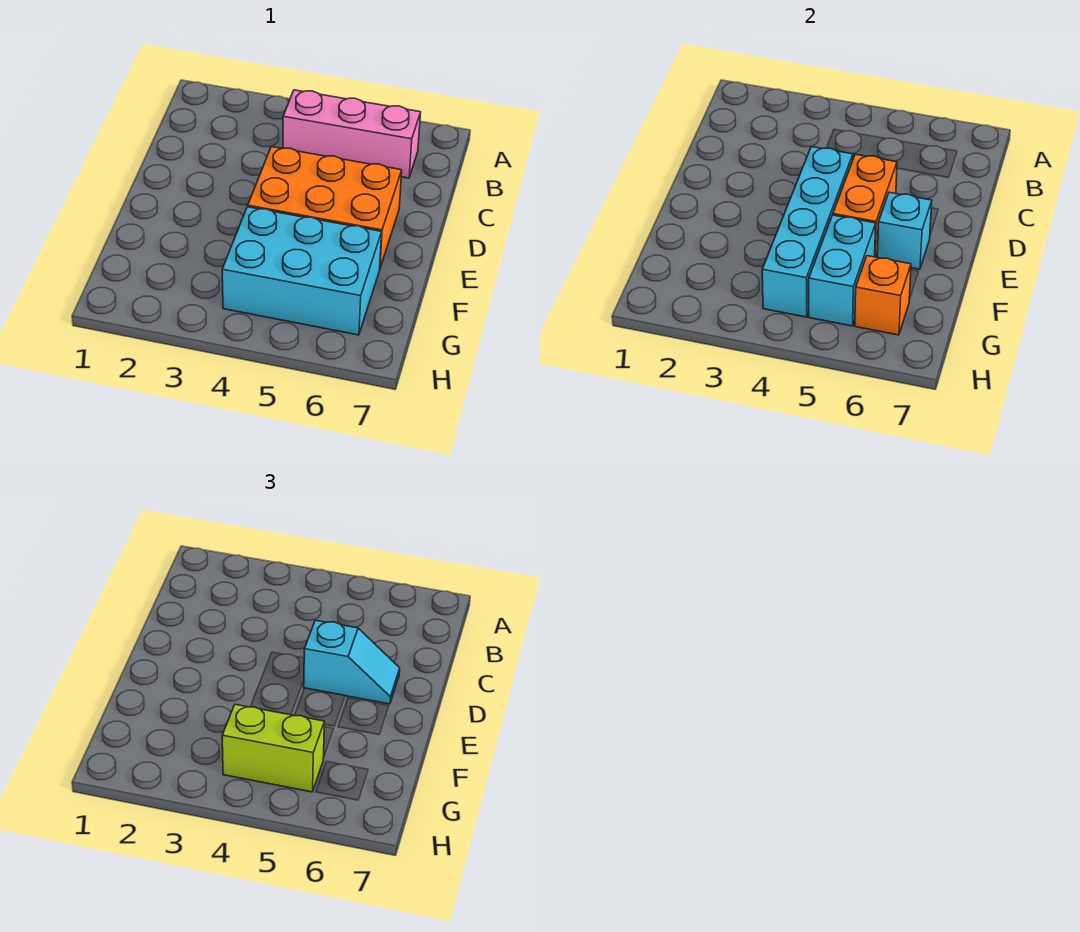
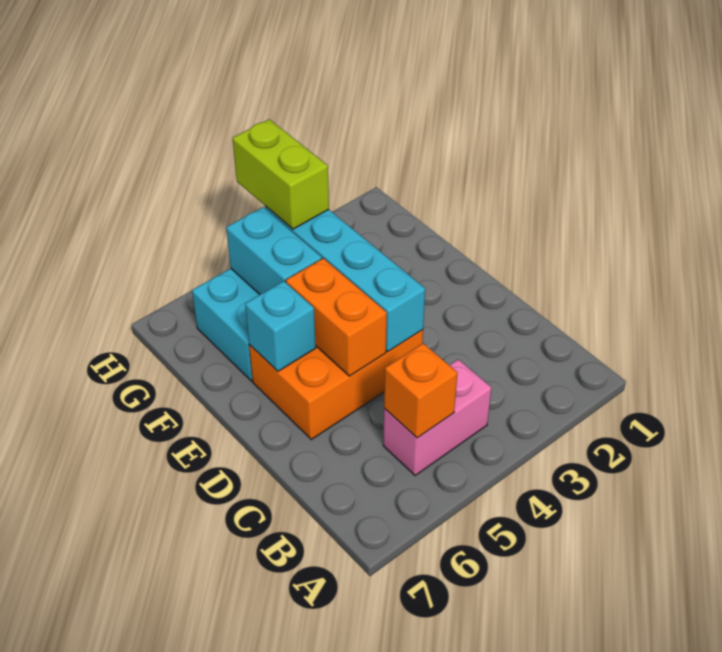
pink brick B4:B6 level 1 -> pink brick B4:B5 level 1
cyan slope D5:D6 level 3 top 5 -> none
lime brick G4:G5 level 3 -> lime brick G4:H4 level 3
orange brick G6 level 2 -> orange brick B5 level 2

